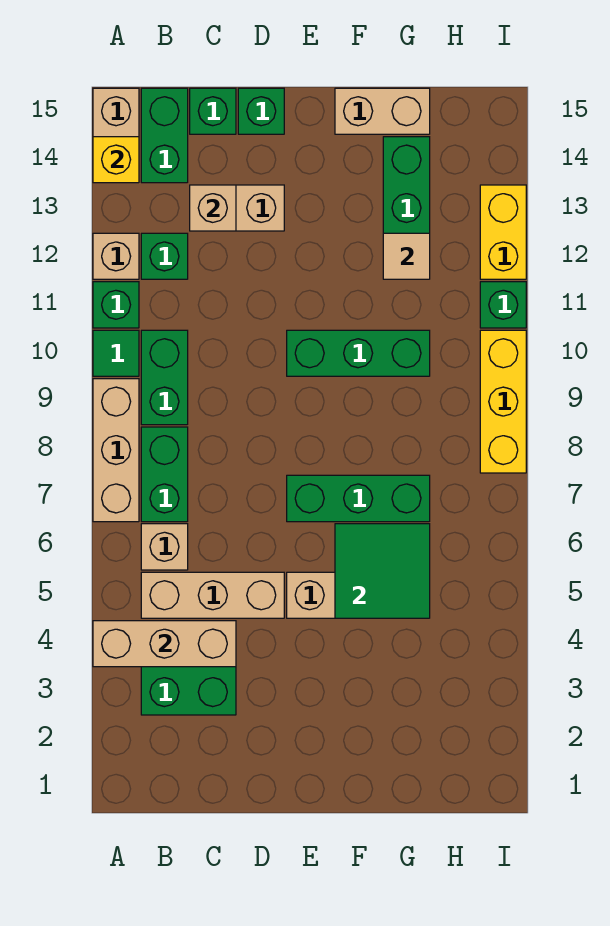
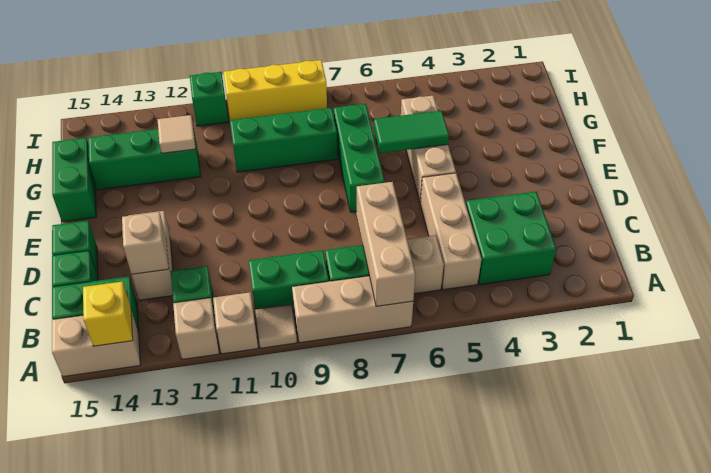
tan brick A4:C4 level 2 -> tan brick A7:C7 level 2
green tile A10 level 1 -> tan tile A10 level 1
green brick A11 level 1 -> tan brick A11 level 1
green brick E10:G10 level 1 -> green brick G8:G10 level 1
green tile F5:G6 level 2 -> green tile F5:F6 level 2
tan brick F15:G15 level 1 -> green brick F15:G15 level 1
yellow brick I12:I13 level 1 -> none

